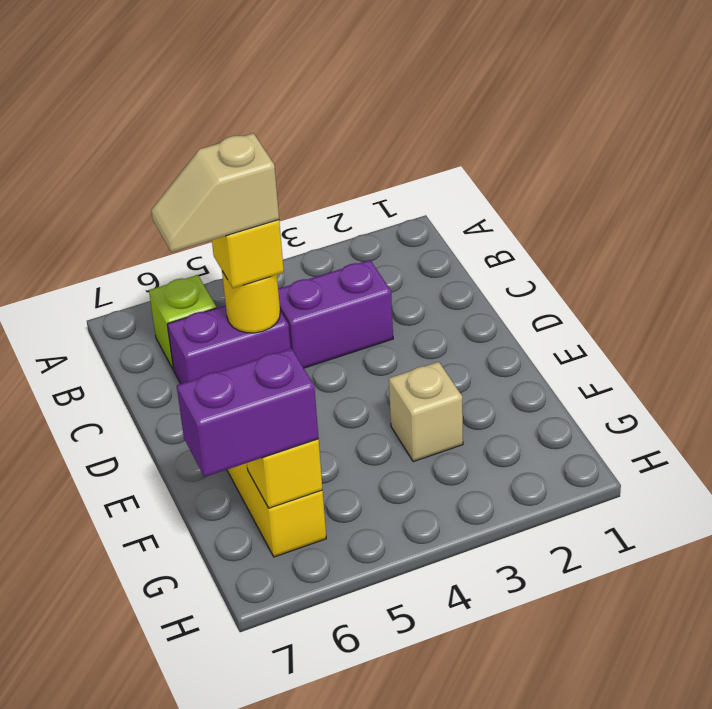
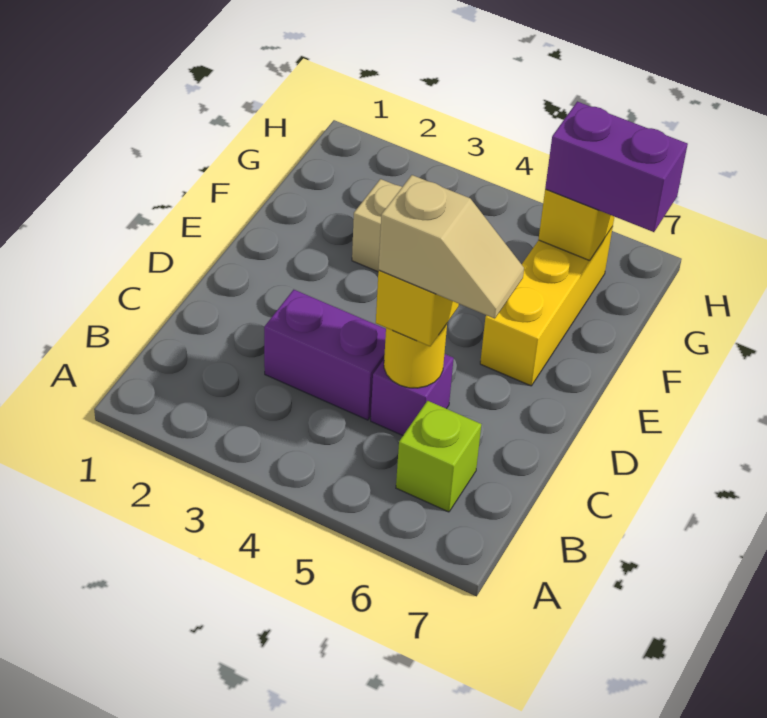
purple brick C5:C6 level 1 -> purple brick C5 level 1

